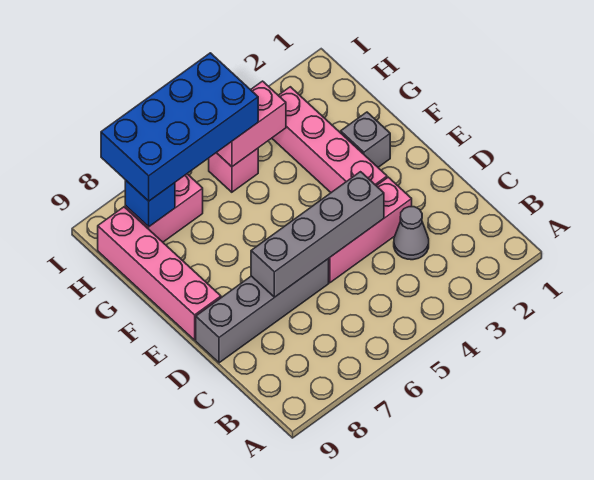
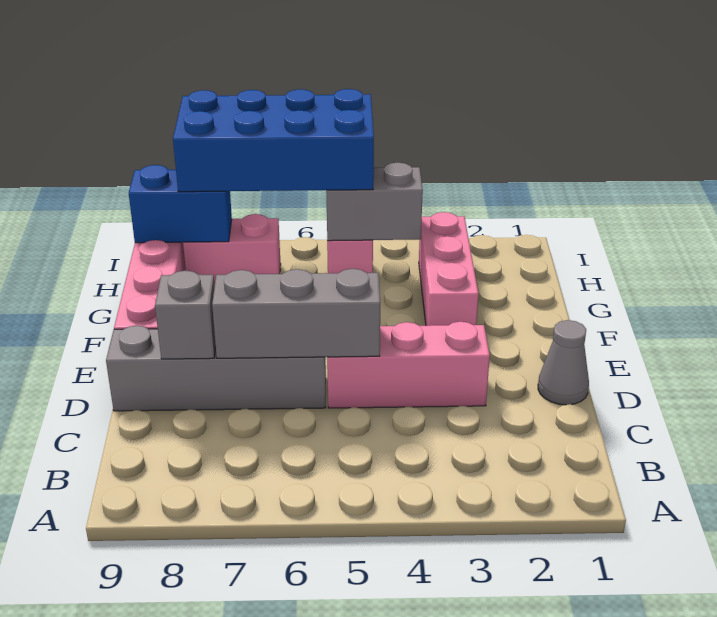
grey cone C3 level 1 -> grey cone D1 level 1
grey brick D4:D7 level 2 -> grey brick D5:D7 level 2
pink brick E3:H3 level 1 -> pink brick F3:H3 level 1
grey brick F2 level 1 -> grey brick D8 level 2
pink brick H4:H5 level 2 -> grey brick H4:H5 level 2
blue brick H8 level 2 -> blue brick H8:H9 level 2

